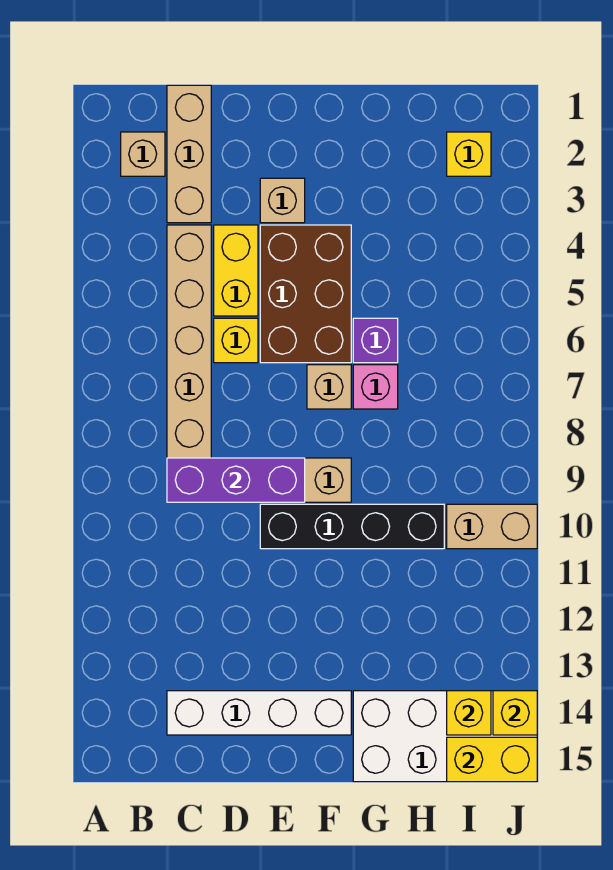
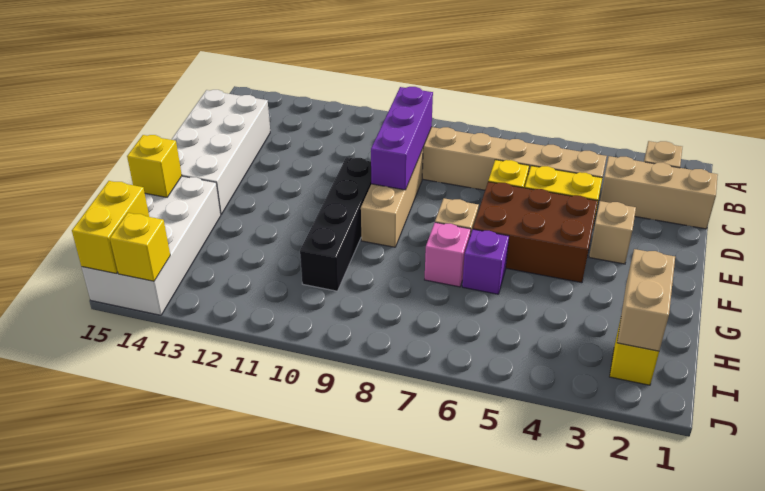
white brick C14:F14 level 1 -> white brick C14:F15 level 1
tan brick I10:J10 level 1 -> tan brick H2:I2 level 2
yellow brick I14 level 2 -> yellow brick G15 level 2

